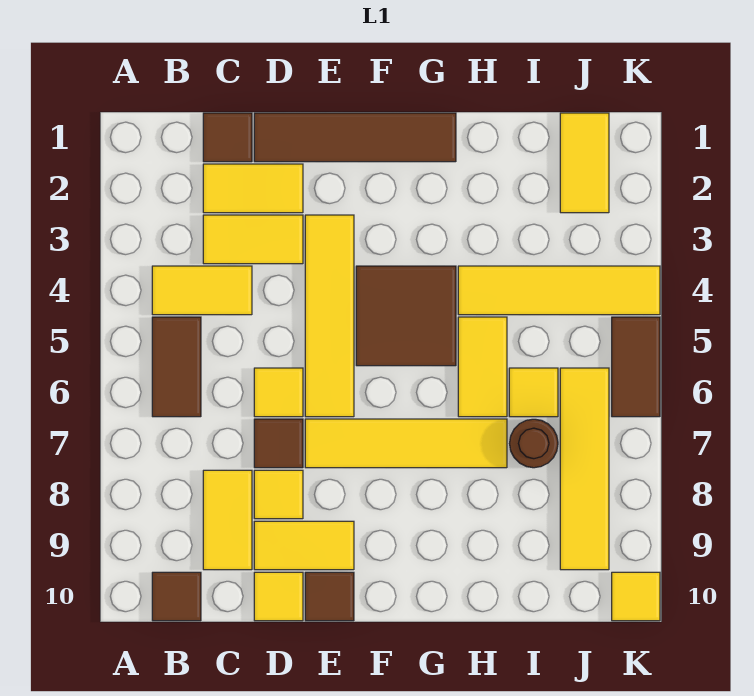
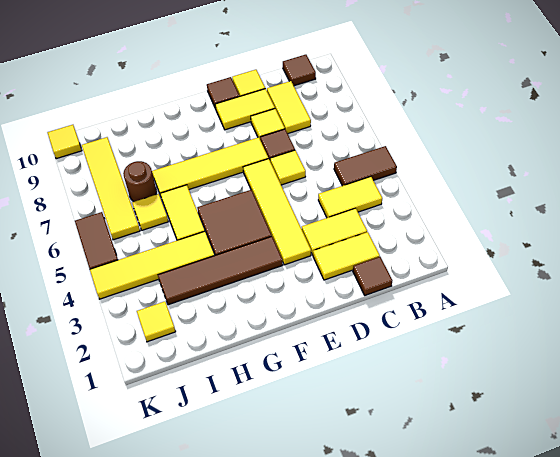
brown tile B5:B6 level 1 -> brown tile A5:B5 level 1
brown tile D1:G1 level 1 -> brown tile F3:I3 level 1
yellow tile J1:J2 level 1 -> yellow tile J2 level 1

